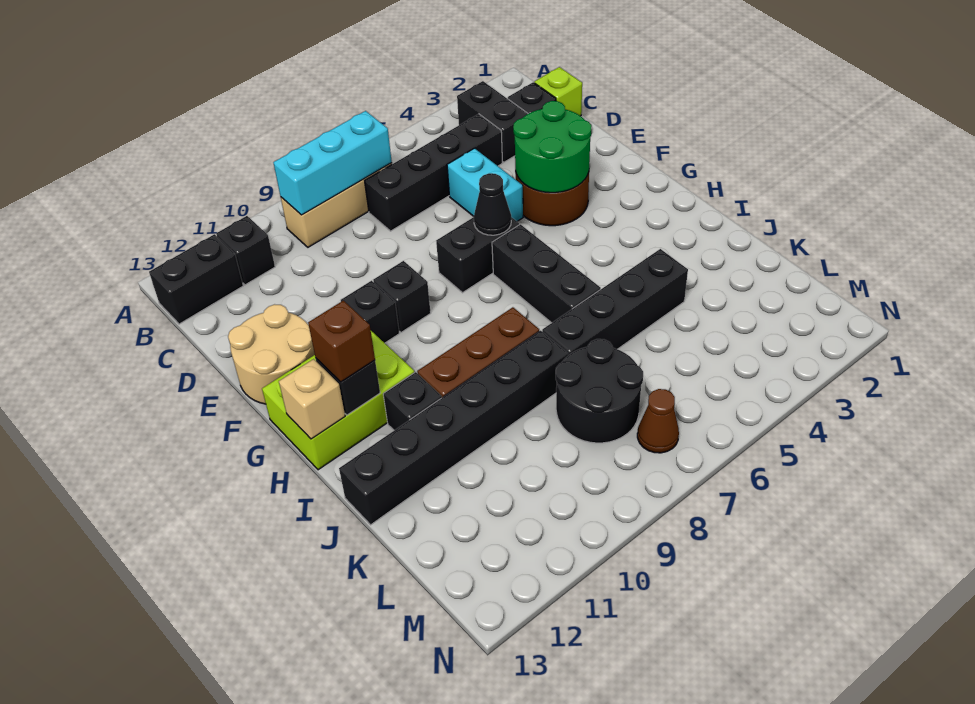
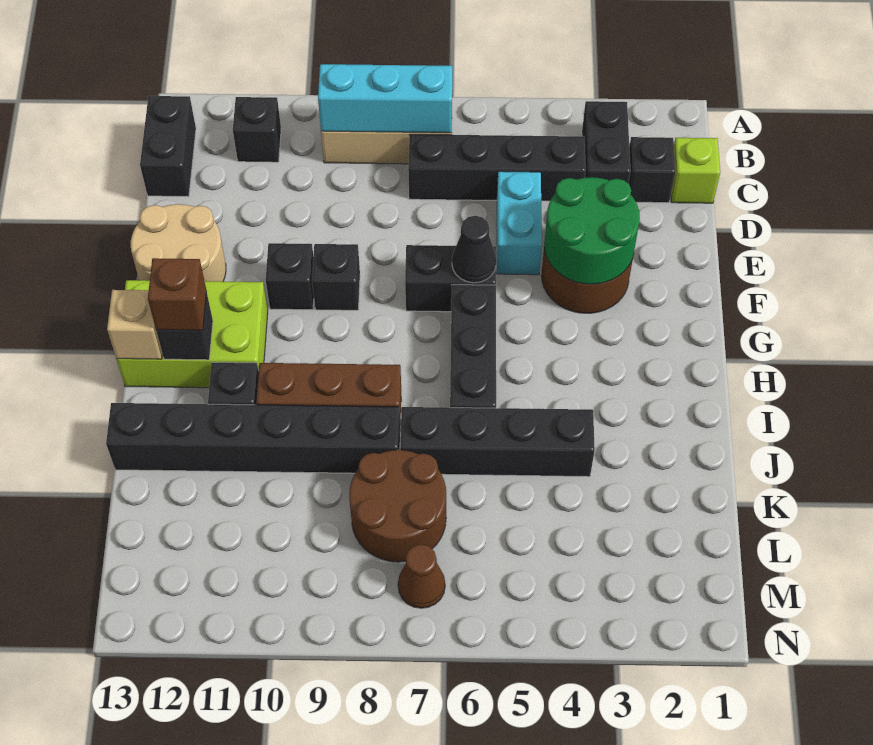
black brick B12:B13 level 1 -> black brick B13:C13 level 1
black round brick K7:L8 level 1 -> brown round brick K7:L8 level 1

